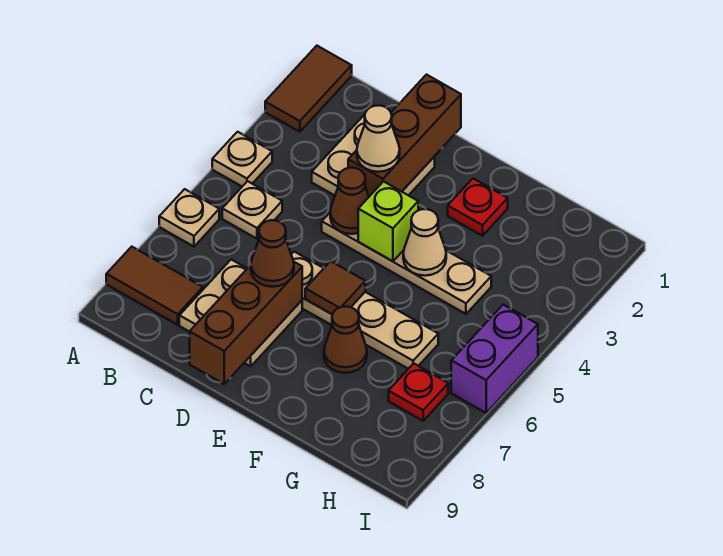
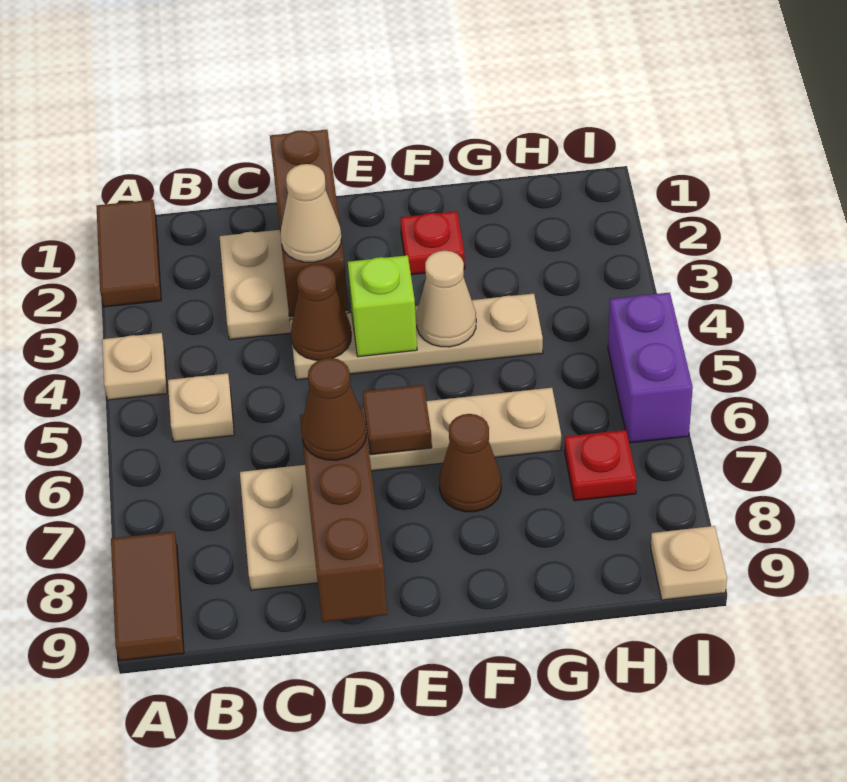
tan plate A6 level 1 -> tan plate I9 level 1
brown tile A8:B8 level 1 -> brown tile A8:A9 level 1

